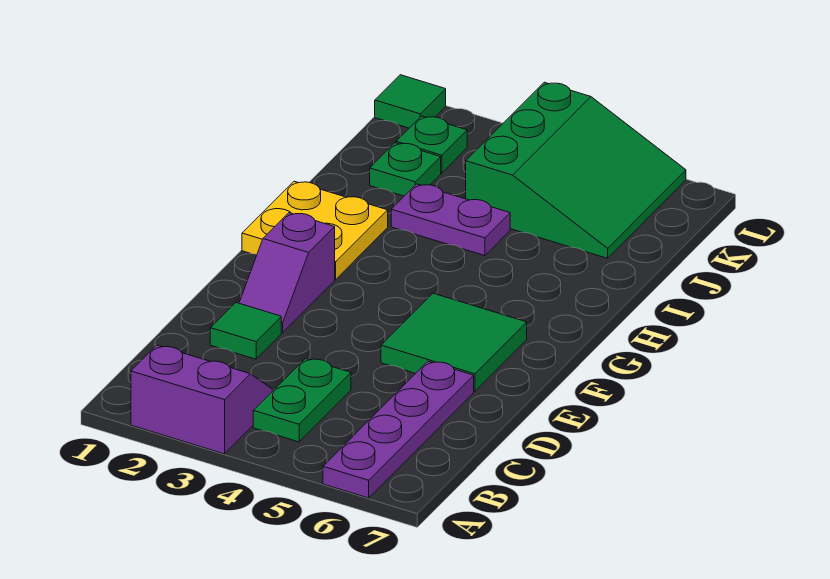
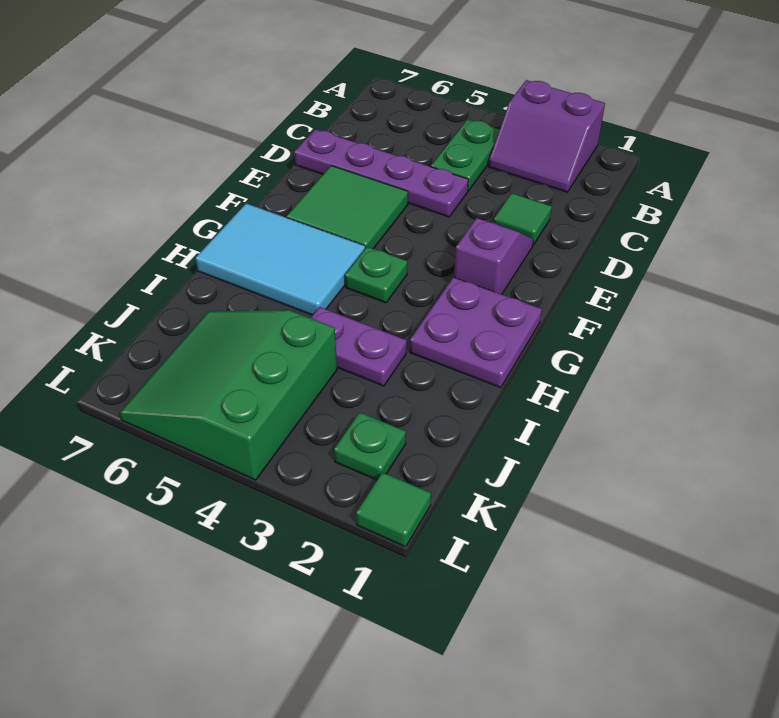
purple plate A6:D6 level 1 -> purple plate D4:D7 level 1
yellow plate G1:H2 level 1 -> purple plate G1:H2 level 1
none -> cyan tile G5:H7 level 1
green plate J2 level 1 -> green plate G4 level 1

